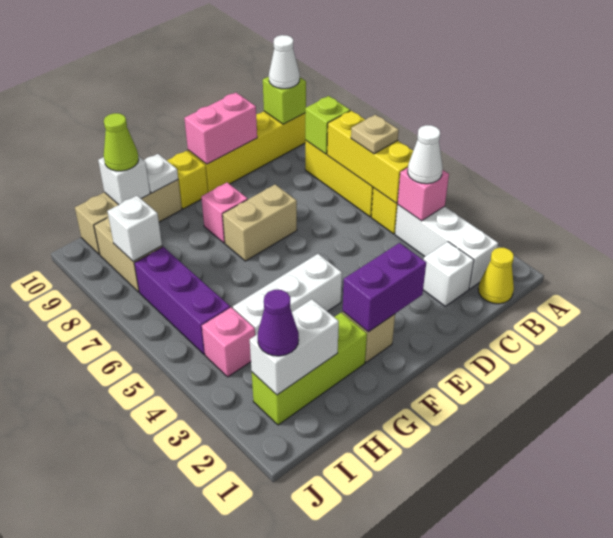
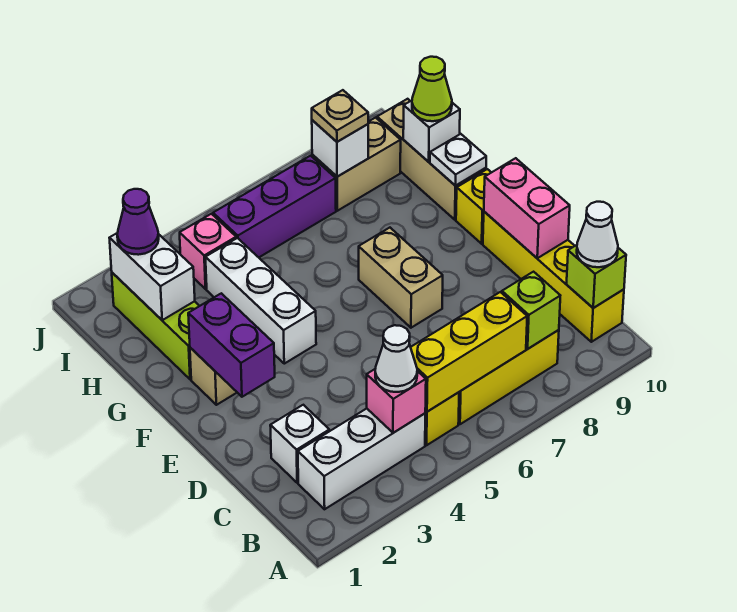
yellow cone B1 level 1 -> none
tan plate B6 level 3 -> tan plate I8 level 3
pink brick F8 level 1 -> none

